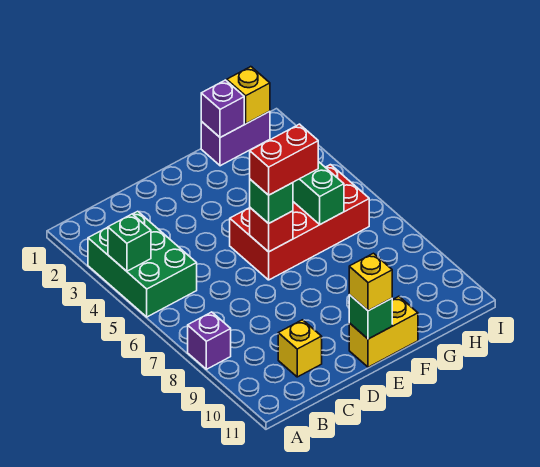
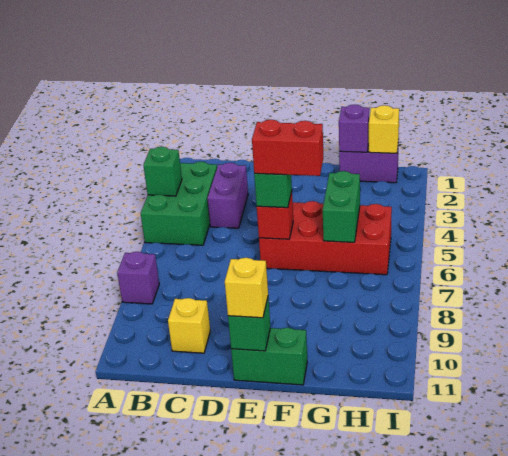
none -> purple brick C3:C4 level 1
yellow brick E11:F11 level 1 -> green brick E11:F11 level 1

